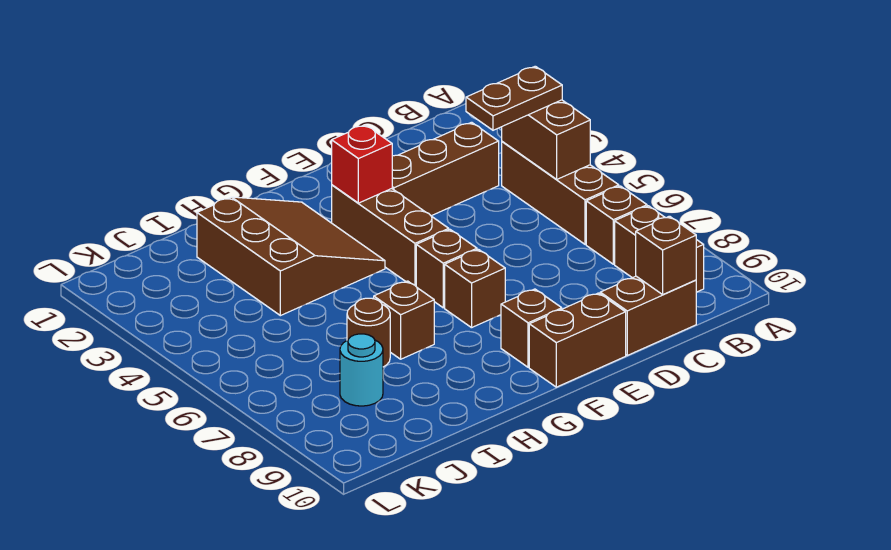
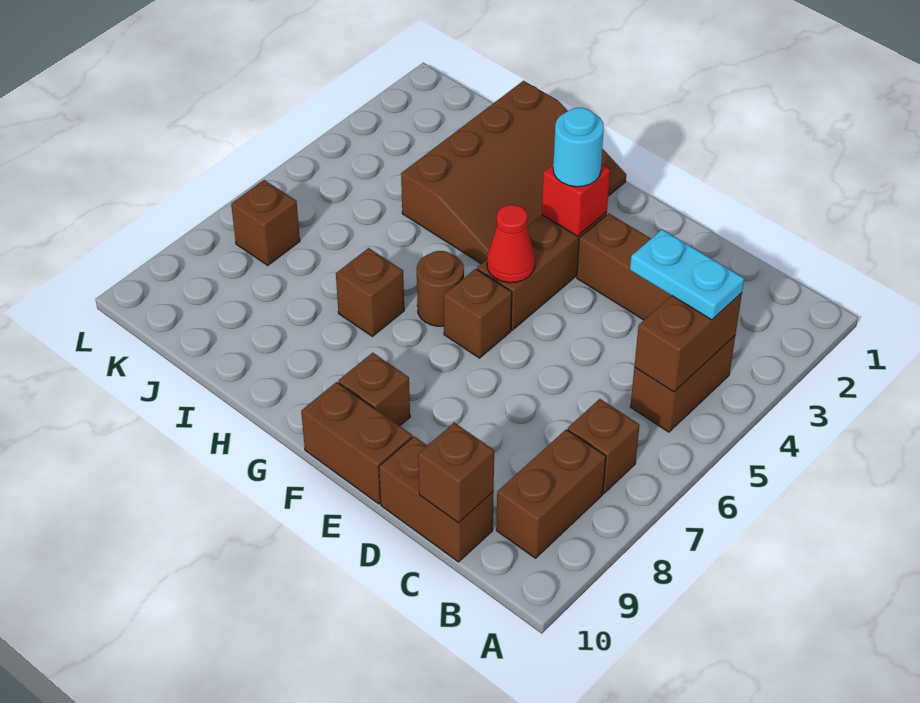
brown brick B4:B6 level 1 -> brown brick B4:B5 level 1
brown plate B4:C4 level 3 -> cyan plate B4:C4 level 3
none -> red cone F5 level 2
brown brick F7 level 1 -> brown brick K7 level 1
brown slope G2:I4 level 1 top I -> brown slope G1:I4 level 1 top I
brown round brick I7 level 1 -> brown round brick G6 level 1
cyan round brick J8 level 1 -> cyan round brick F3 level 3

